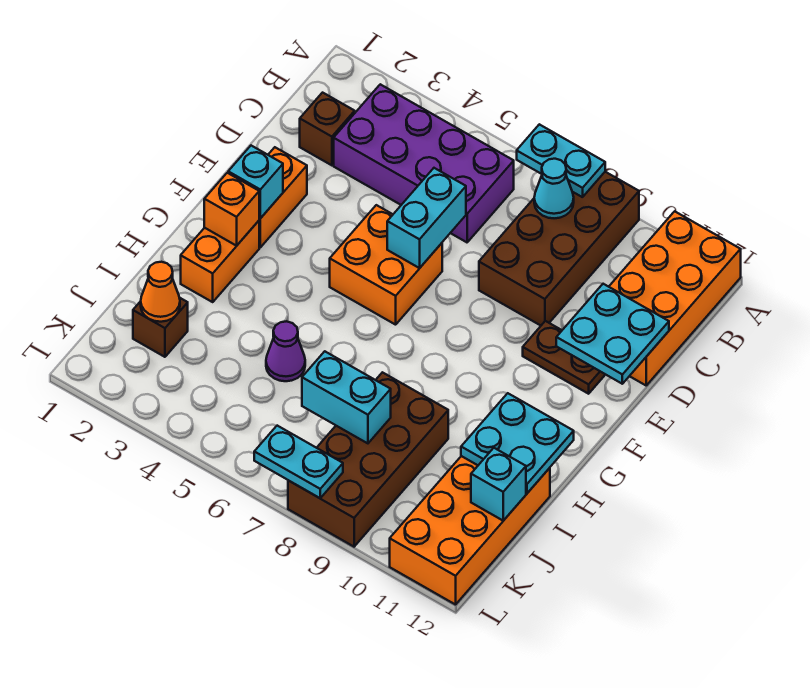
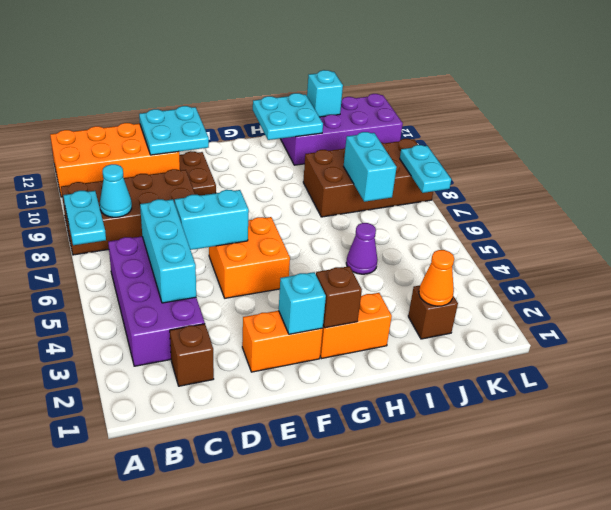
none -> cyan brick C4:C6 level 2
orange brick G2 level 2 -> brown brick G2 level 2
orange brick I11:L12 level 1 -> purple brick I11:L12 level 1

